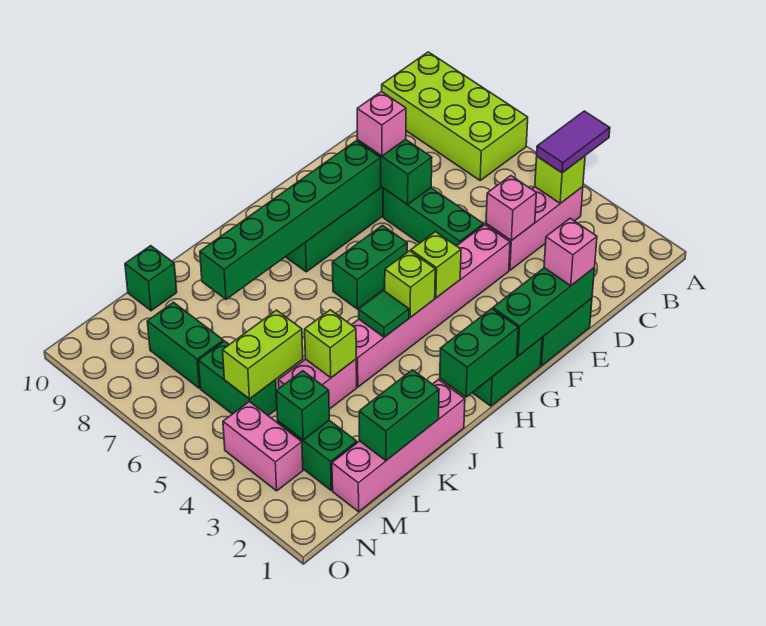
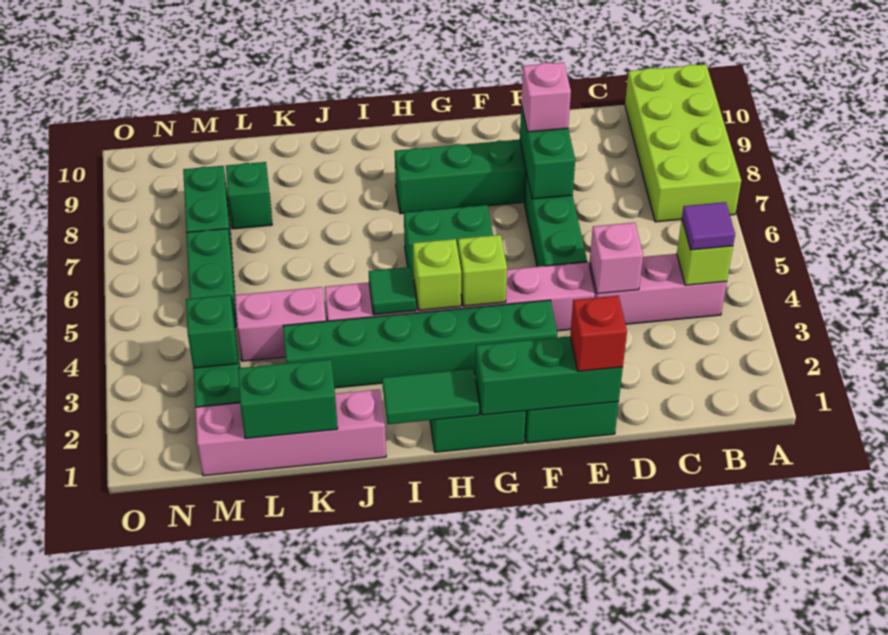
purple tile A4:B4 level 3 -> purple tile B4 level 3
pink brick E1 level 3 -> red brick E1 level 3
green brick F8:K8 level 2 -> green brick F3:K3 level 1
green brick H1:I1 level 2 -> green tile H1:I1 level 2
lime brick K4 level 2 -> none
lime brick L5:M5 level 2 -> none
green brick L10 level 1 -> green brick L8 level 1
pink brick N3:N4 level 1 -> none

